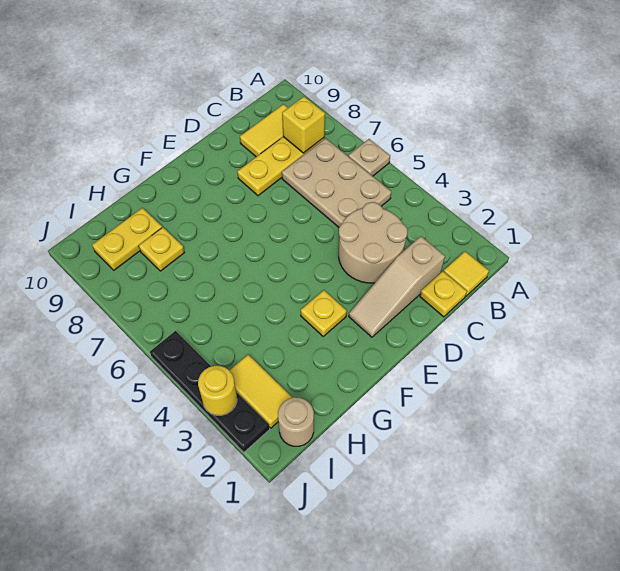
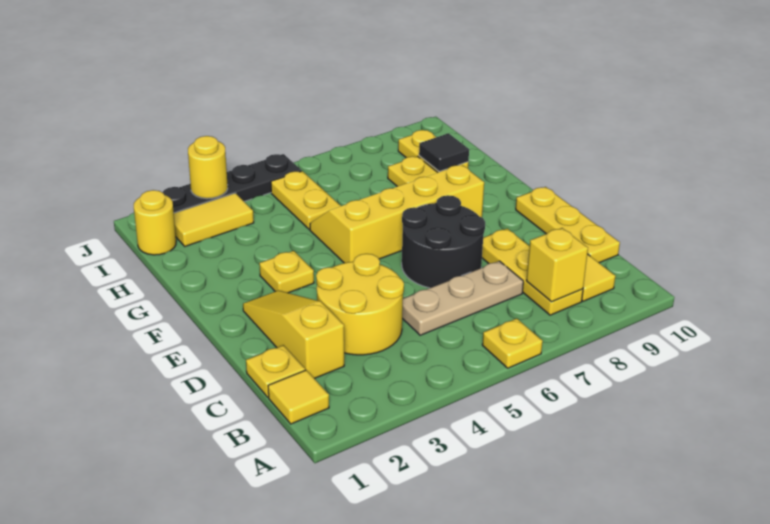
tan plate A6 level 1 -> yellow plate A6 level 1
tan plate B5:C7 level 1 -> tan plate C5:C7 level 1
tan slope C2:E2 level 1 top C -> yellow slope C2:E2 level 1 top C
tan round brick C3:D4 level 1 -> yellow round brick C3:D4 level 1
none -> yellow plate C10:E10 level 1
none -> black round brick D6:E7 level 1
none -> yellow slope F5:G8 level 1 top F
none -> yellow plate H5:I5 level 1
none -> black tile H9 level 2
tan round brick I1 level 1 -> yellow round brick I1 level 1

